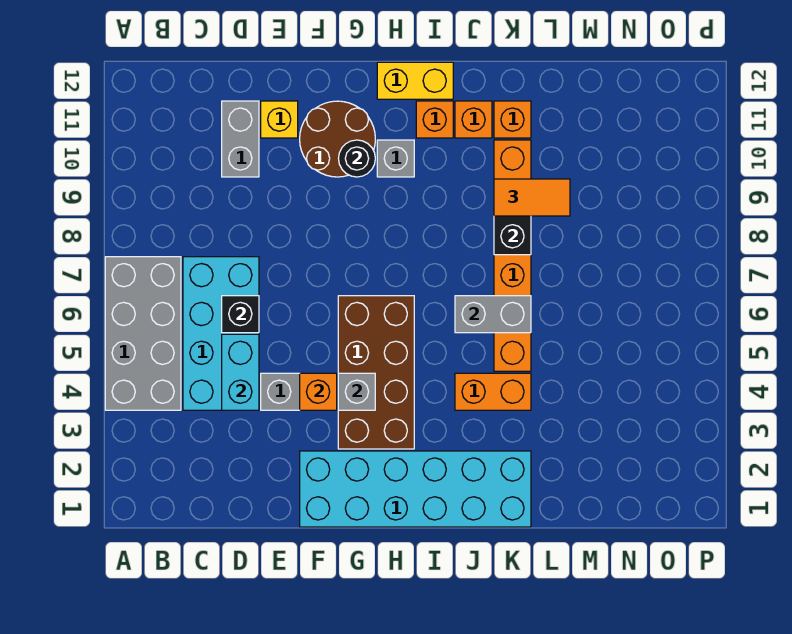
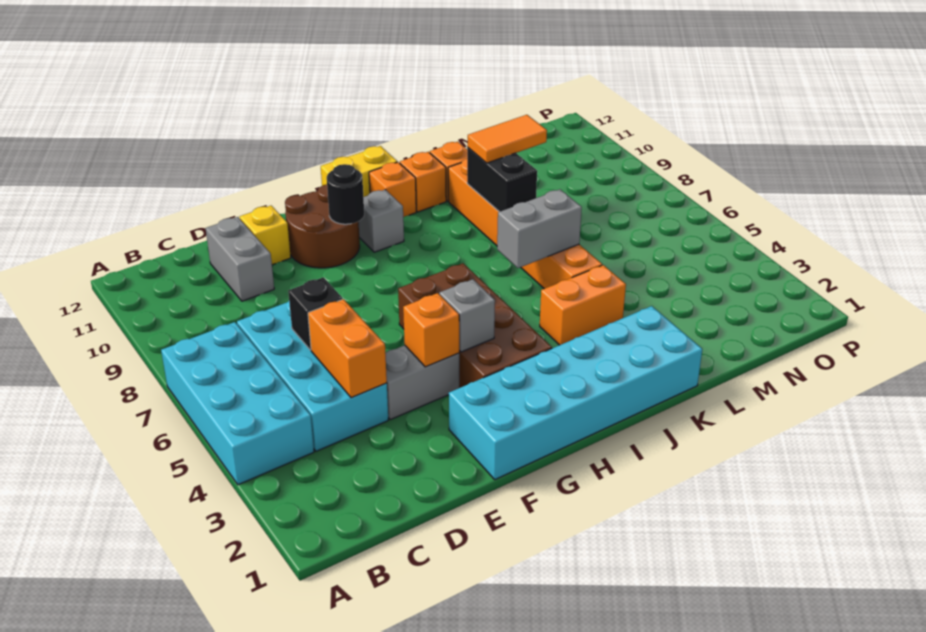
grey brick A4:B7 level 1 -> cyan brick A4:B7 level 1
cyan brick D4:D5 level 2 -> orange brick D4:D5 level 2

